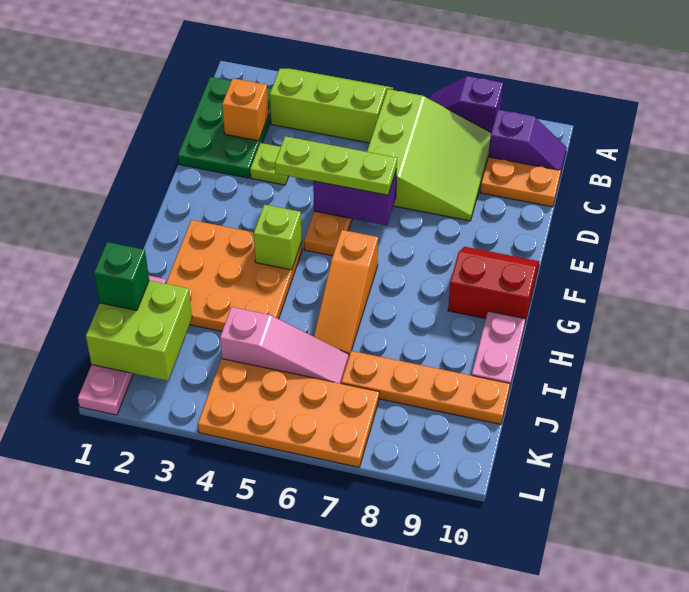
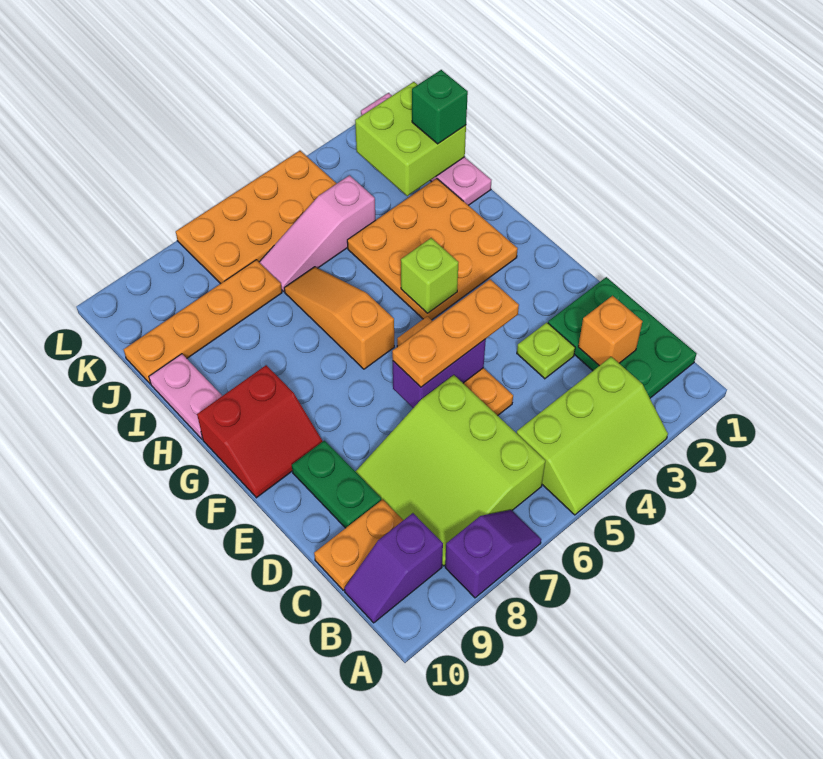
none -> green plate D9:E9 level 1
lime plate E4:E6 level 3 -> orange plate E4:E6 level 3

